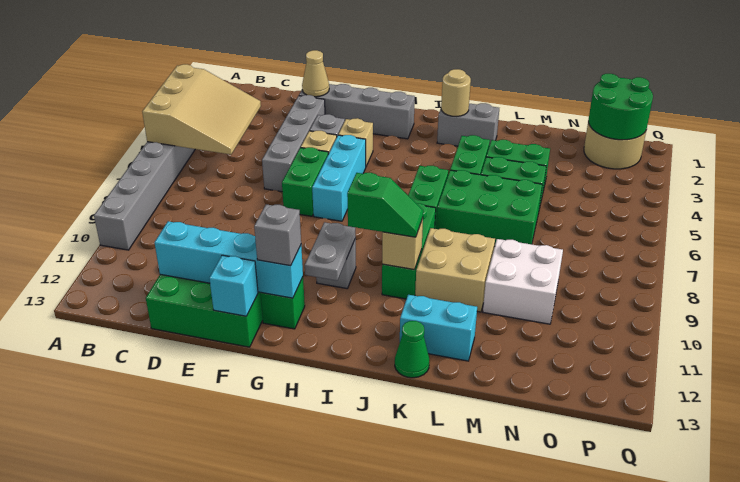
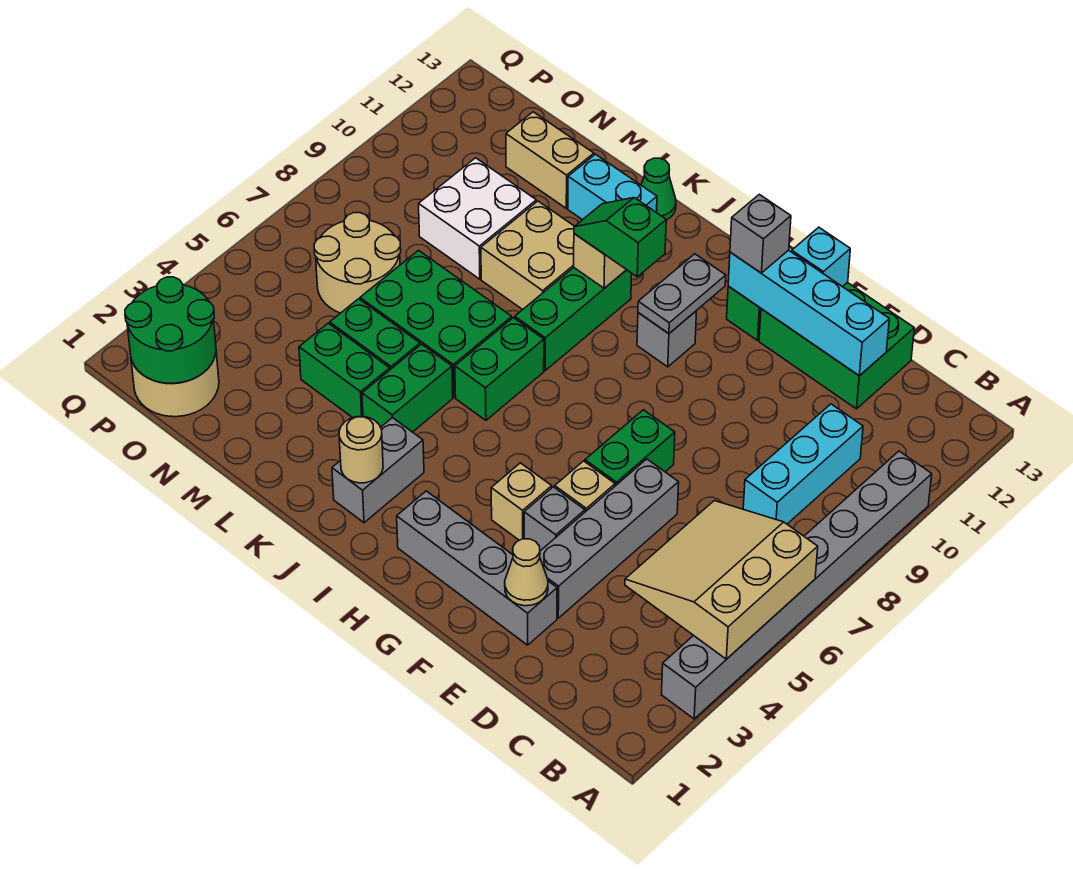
cyan brick G5:G7 level 1 -> cyan brick C8:C10 level 1
grey brick J2:K2 level 1 -> grey brick J2:J3 level 1
none -> tan brick M12:N12 level 1
none -> tan round brick N6:O7 level 1

